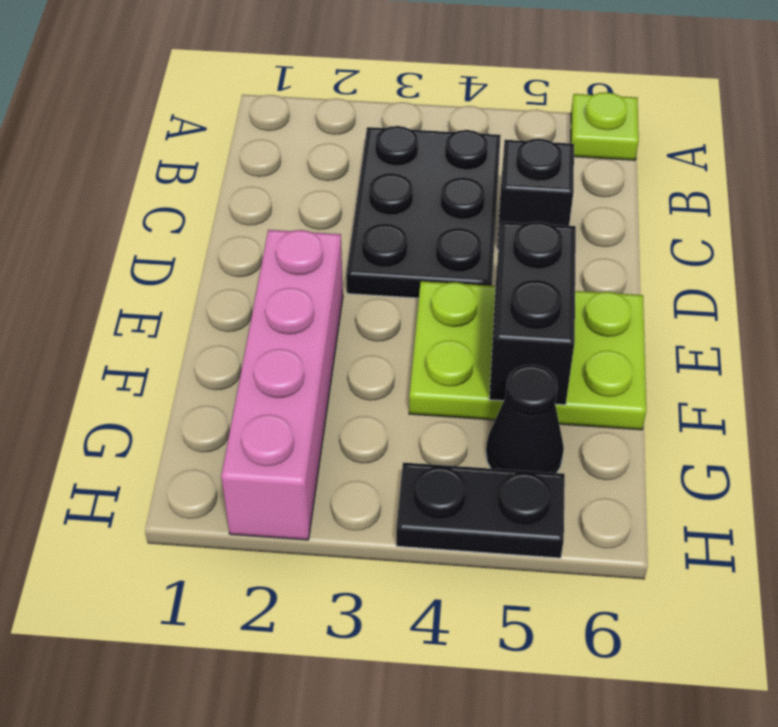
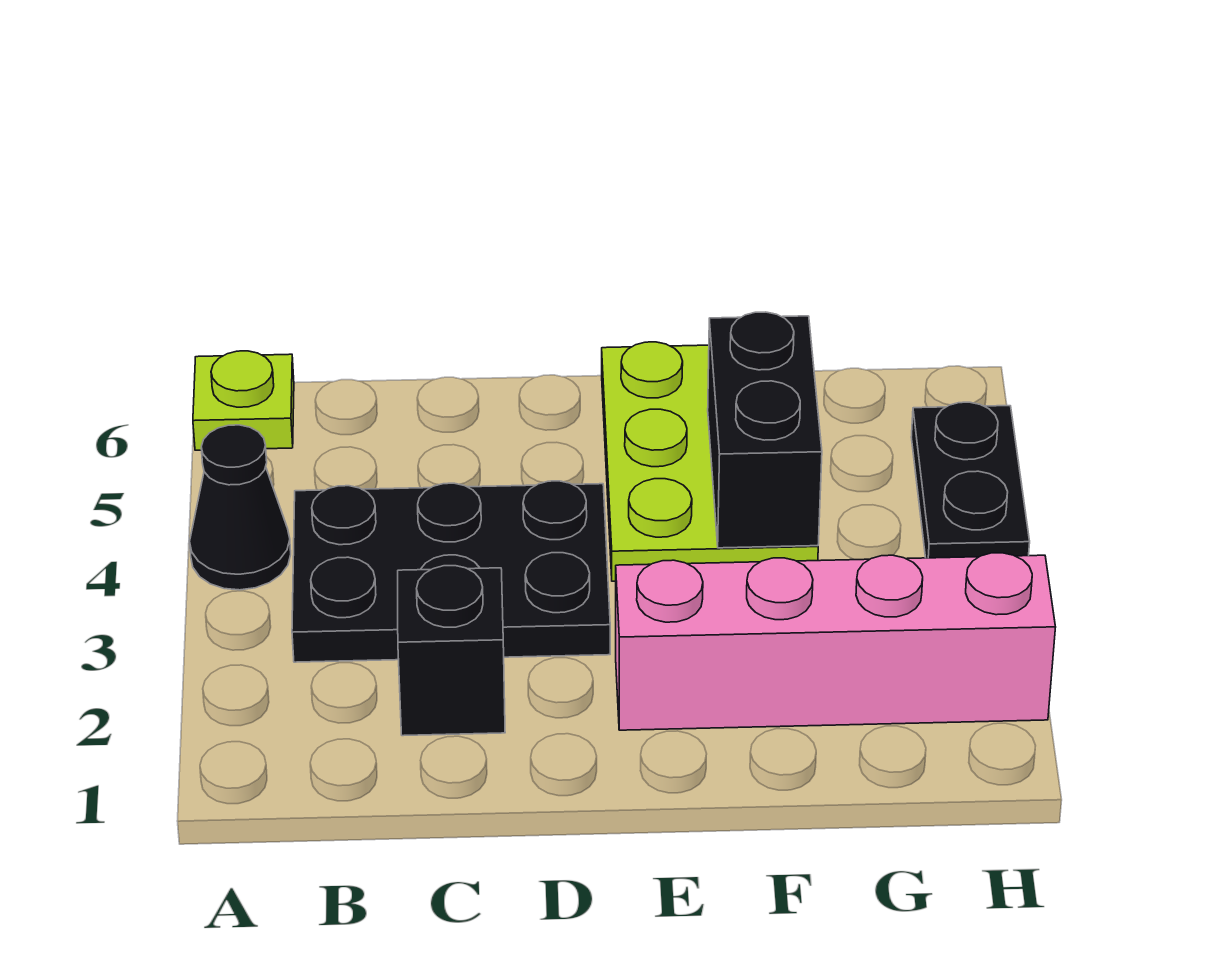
black brick C5 level 1 -> black brick C2 level 1
black brick E5:F5 level 2 -> black brick F4:F5 level 2
black cone G5 level 1 -> black cone A4 level 1

